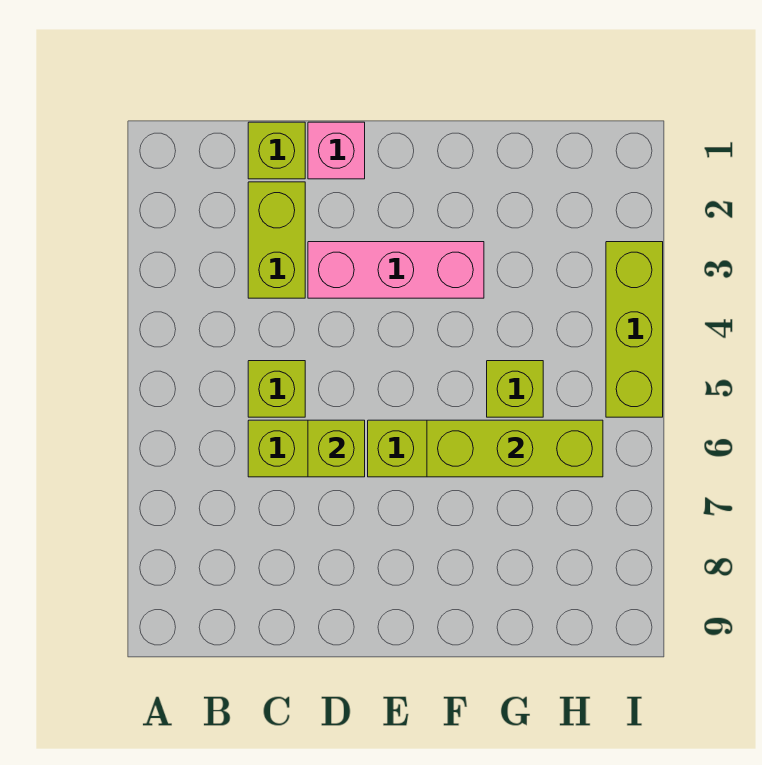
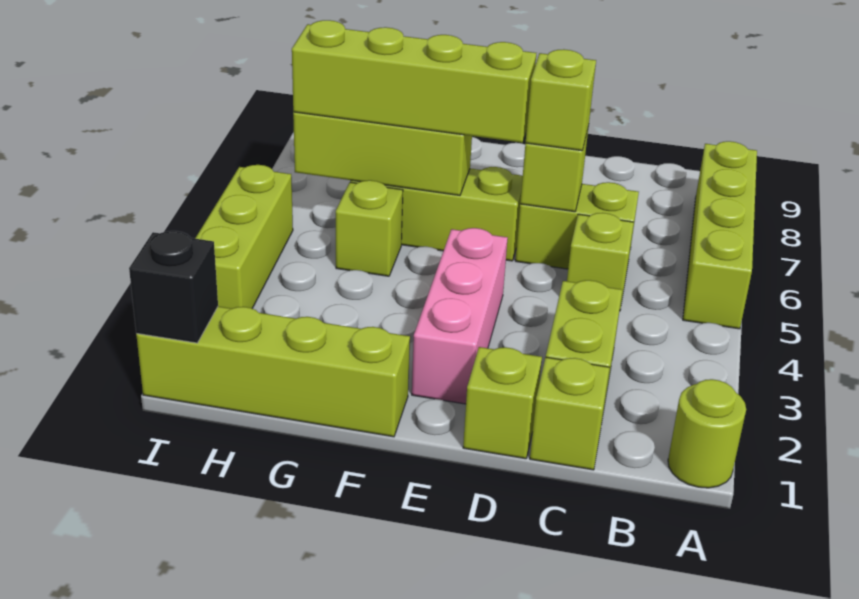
none -> lime round brick A1 level 1
none -> lime brick A5:A8 level 1
pink brick D1 level 1 -> lime brick D1 level 1
pink brick D3:F3 level 1 -> pink brick E2:E4 level 1
none -> lime brick D6 level 3
none -> lime brick E6:H6 level 3
none -> lime brick F1:I1 level 1
none -> black brick I1 level 2

